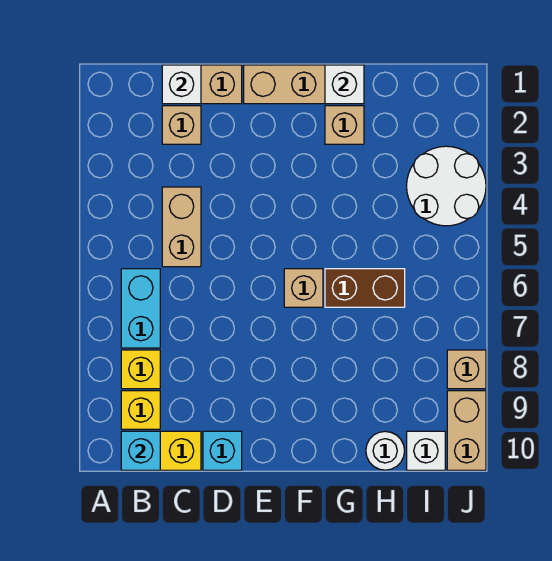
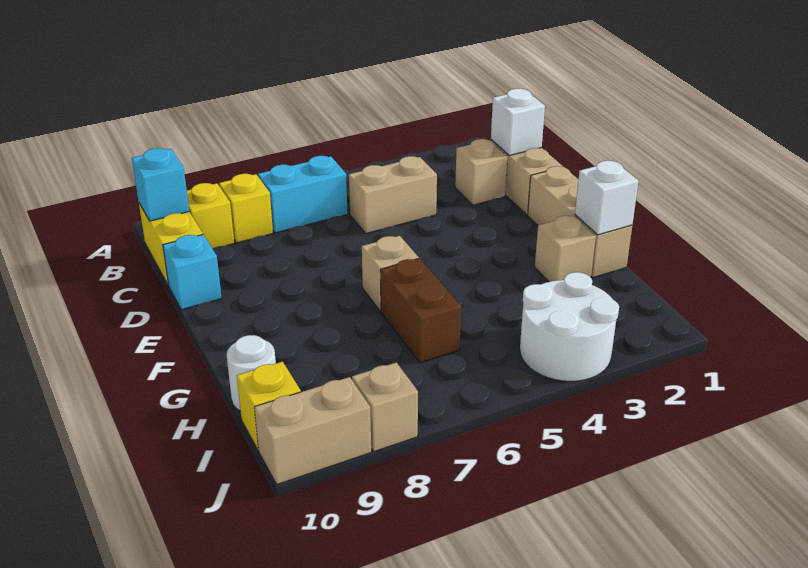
white brick I10 level 1 -> yellow brick I10 level 1

